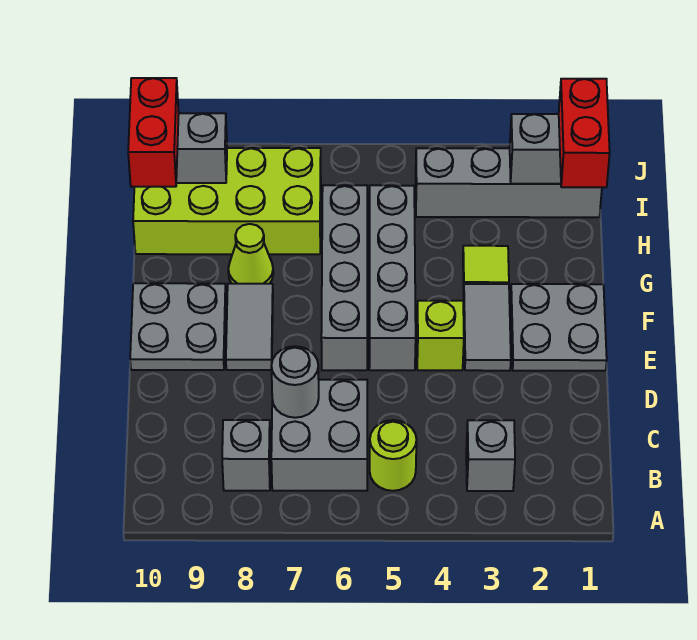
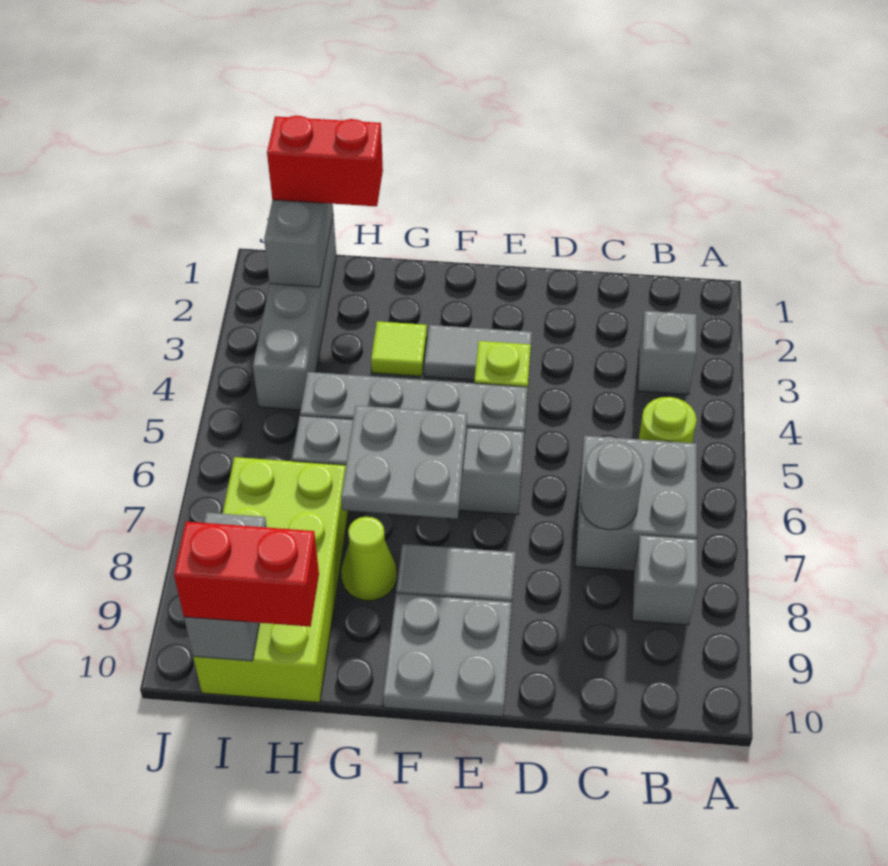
grey plate E1:F2 level 1 -> grey plate F6:G7 level 2

